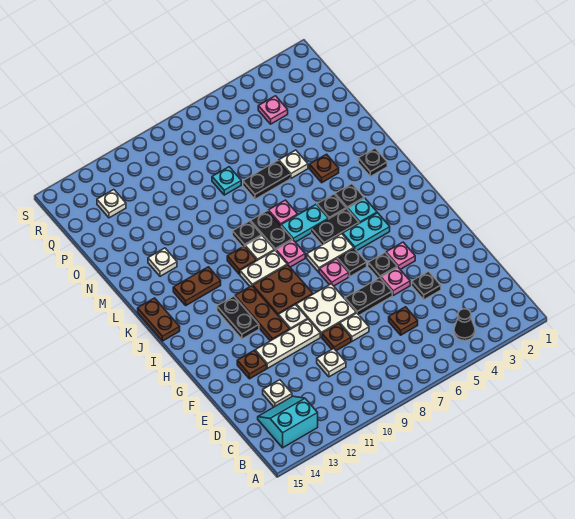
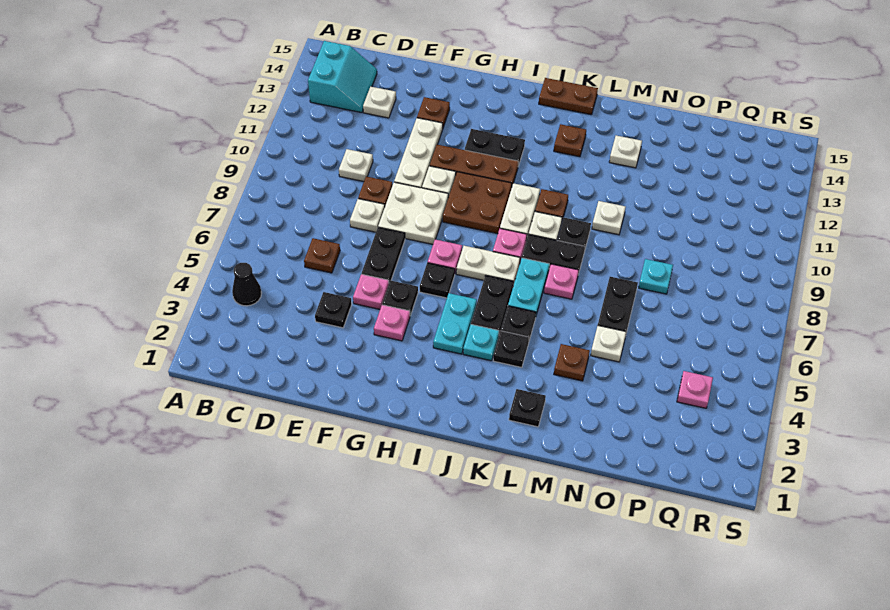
white plate I6:I7 level 1 -> white plate I7:J7 level 1
brown plate K12:K13 level 1 -> brown plate K13 level 1
white plate Q13 level 1 -> white plate M10 level 1

